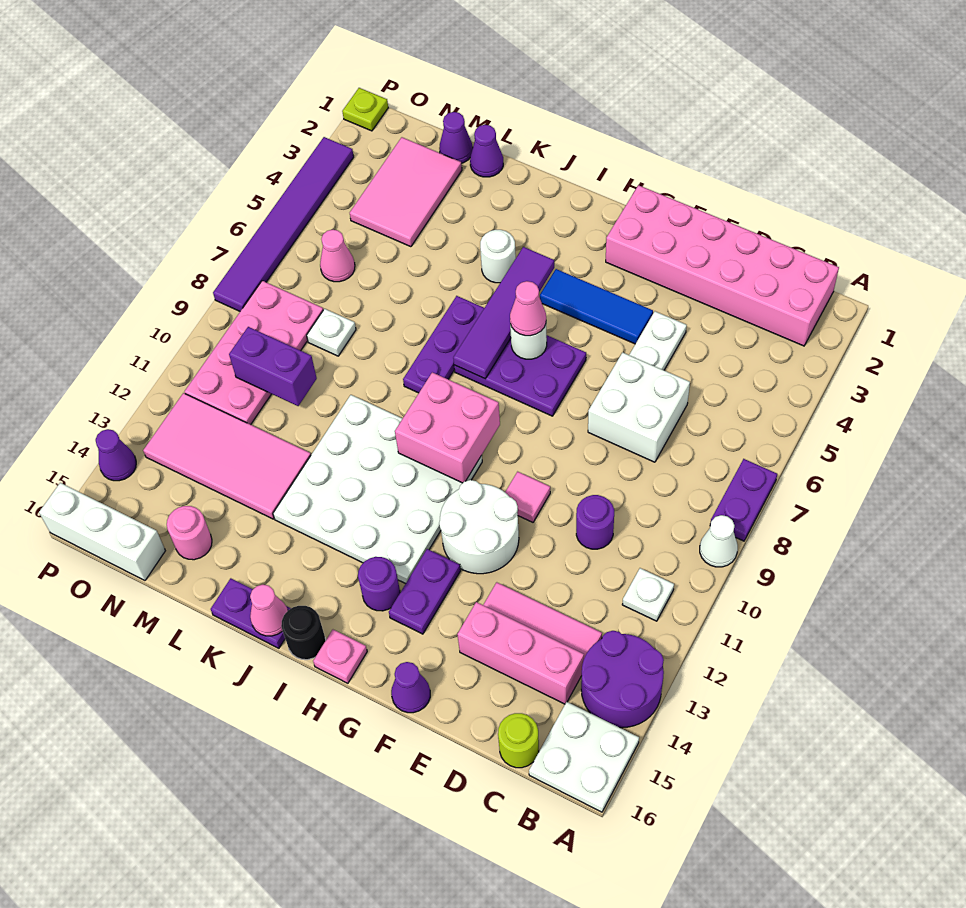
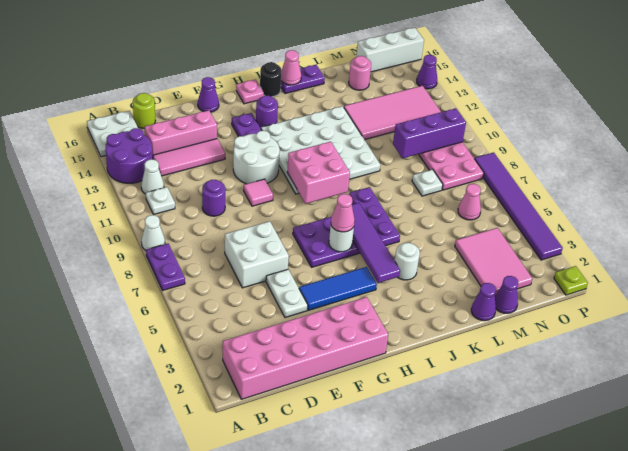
none -> white cone B12 level 1
purple brick M10:N10 level 2 -> purple brick M10:O10 level 2

